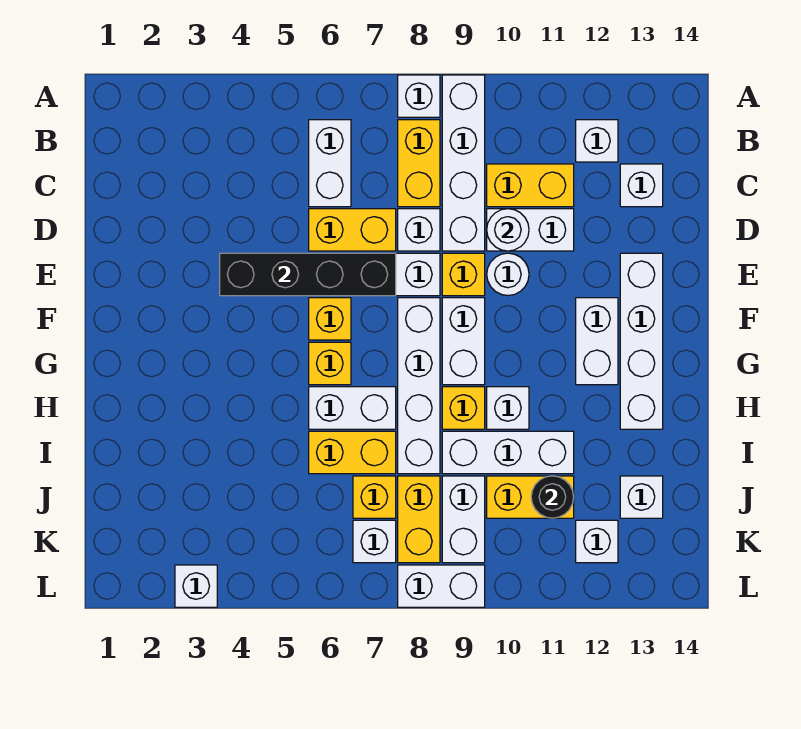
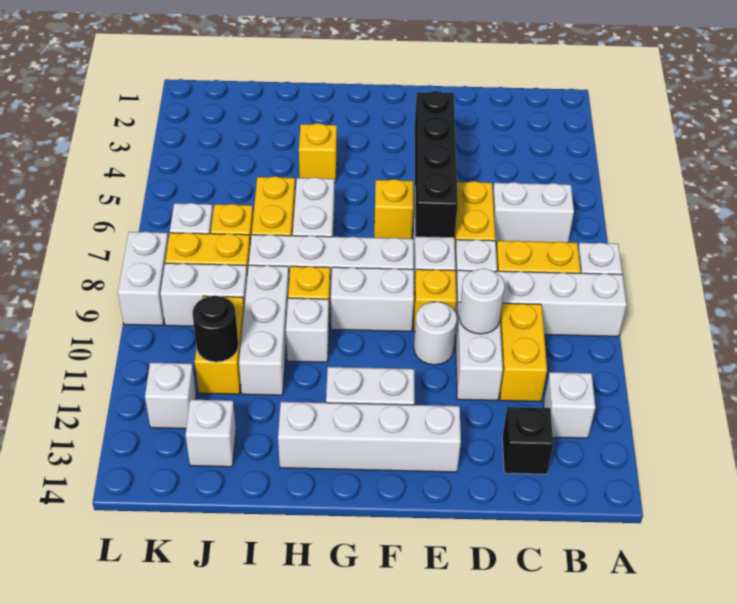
white brick C13 level 1 -> black brick C13 level 1
yellow brick G6 level 1 -> yellow brick H4 level 1
white brick L3 level 1 -> none

